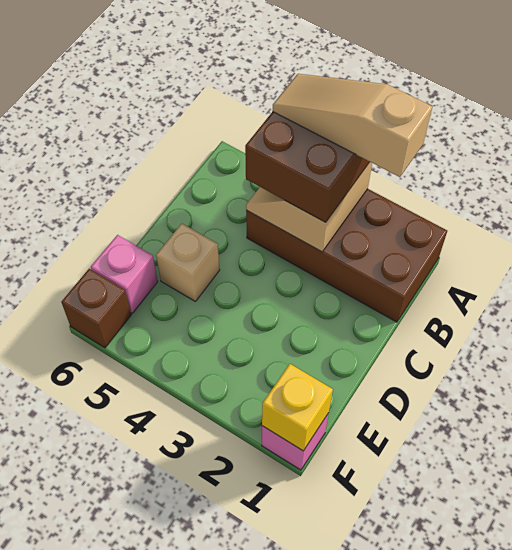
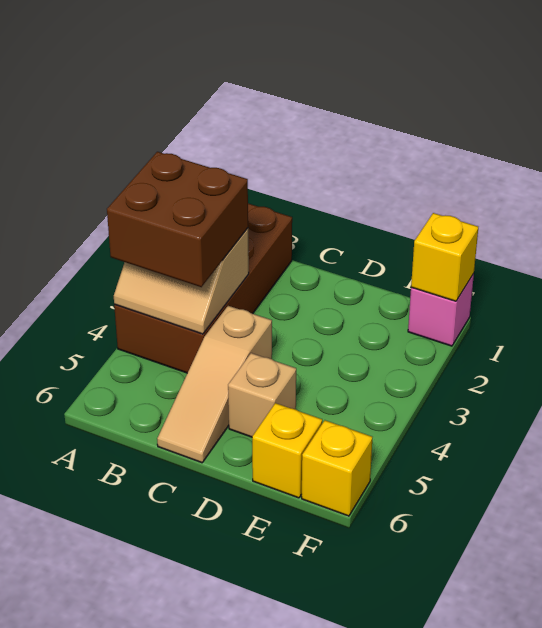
tan slope A2:A4 level 4 top 2 -> tan slope C4:C6 level 1 top 4
pink brick E6 level 1 -> yellow brick E6 level 1
brown brick F6 level 1 -> yellow brick F6 level 1

